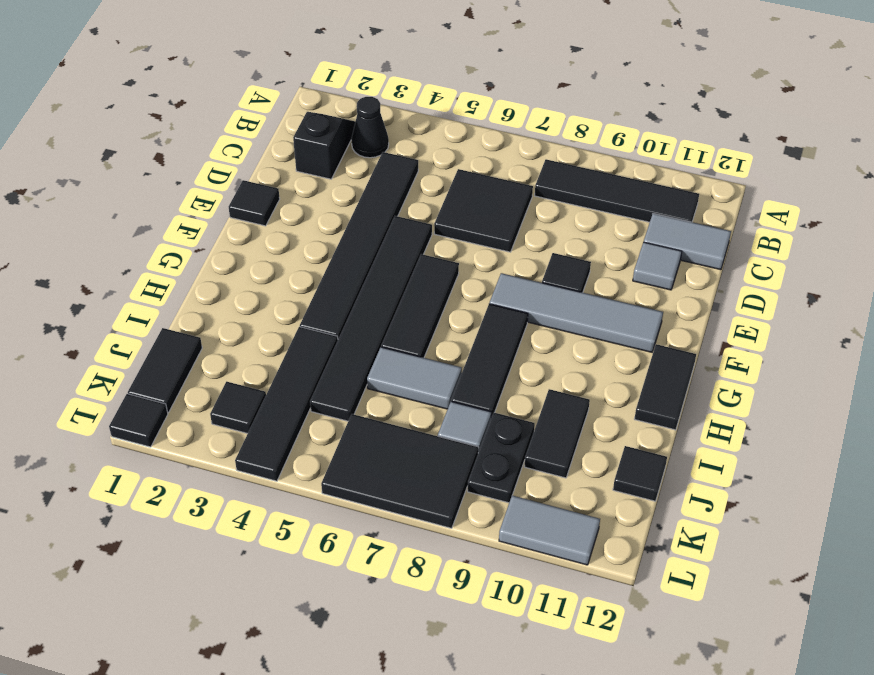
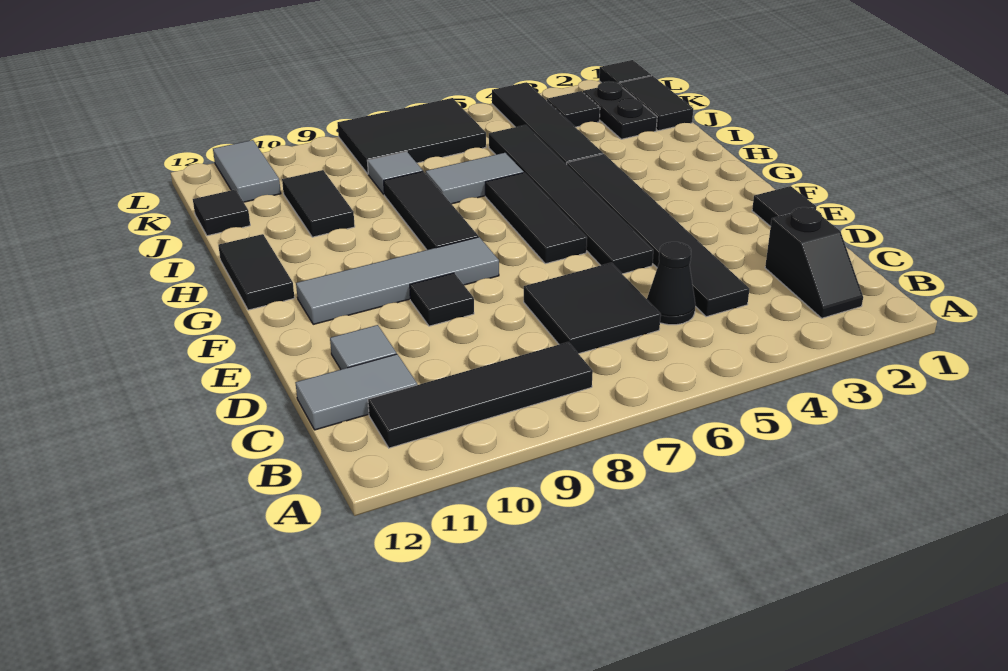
black cone B3 level 1 -> black cone C5 level 1
black plate J9:K9 level 1 -> black plate J2:K2 level 1
grey tile L10:L11 level 1 -> grey tile K11:L11 level 1

